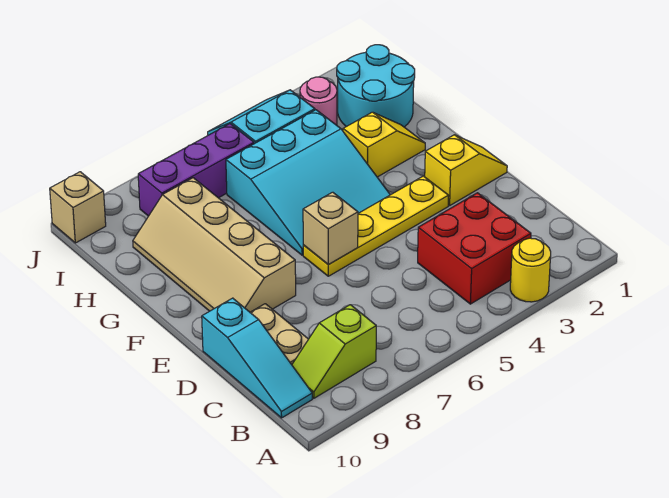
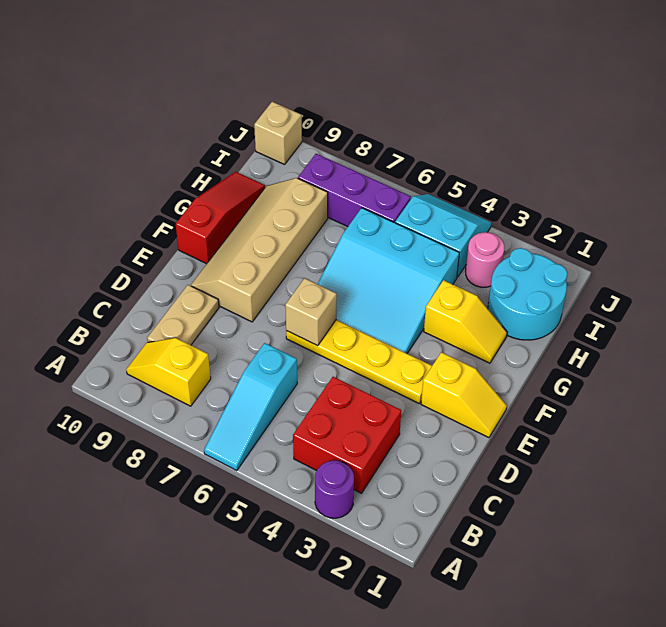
yellow round brick A3 level 1 -> purple round brick A3 level 1
lime slope B8:B9 level 1 top 8 -> yellow slope B8:B9 level 1 top 8
cyan slope B10:D10 level 1 top D -> cyan slope A6:C6 level 1 top C
none -> red slope F10:H10 level 1 top F

